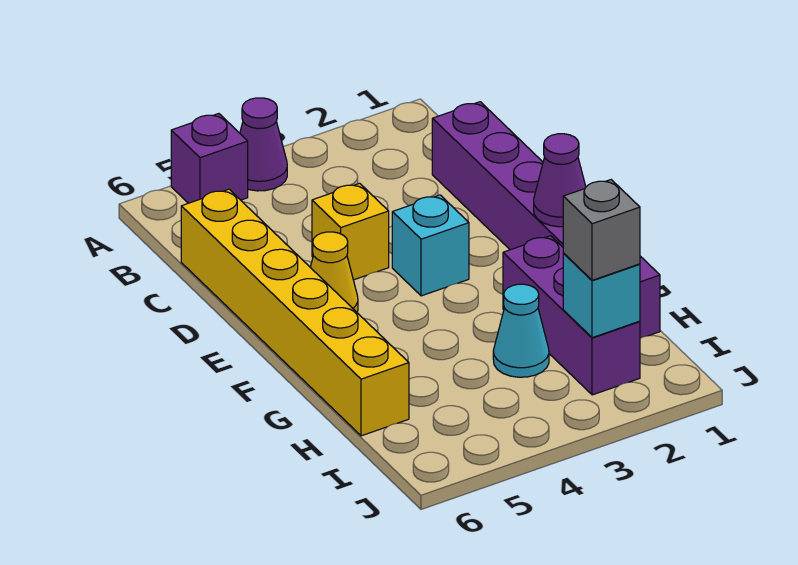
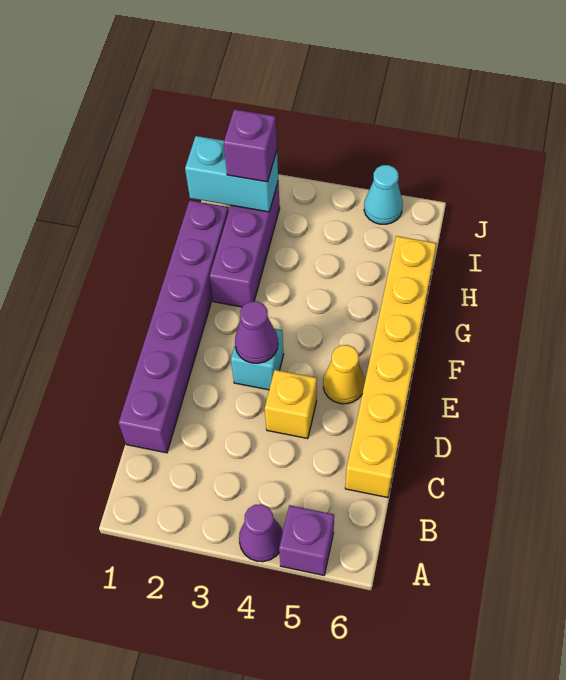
purple cone F1 level 2 -> purple cone E3 level 2
cyan cone H3 level 1 -> cyan cone J5 level 1
cyan brick I2 level 2 -> cyan brick I1:I2 level 2
grey brick I2 level 3 -> purple brick I2 level 3

